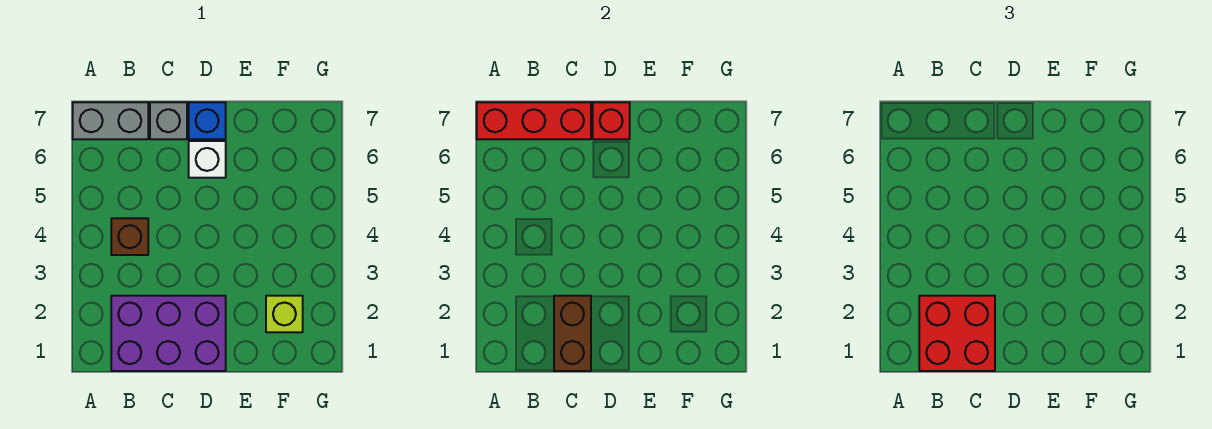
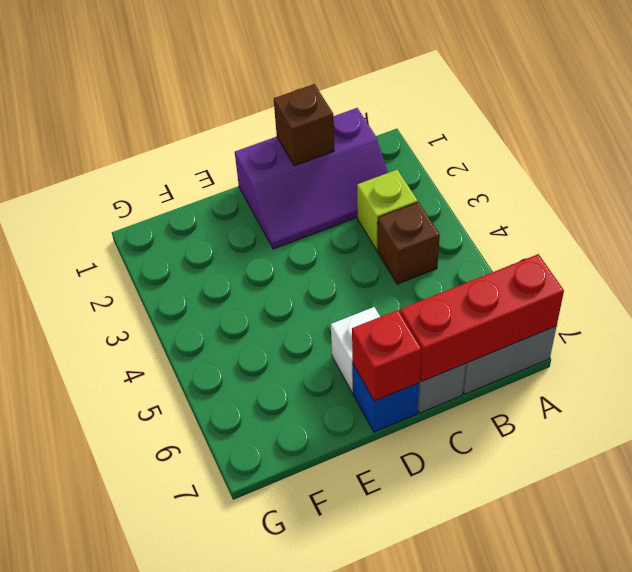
purple brick B1:D2 level 1 -> purple slope B1:D2 level 1 top 1
red brick B1:C2 level 3 -> none
brown brick C1:C2 level 2 -> brown brick C1 level 2
lime brick F2 level 1 -> lime brick B3 level 1

